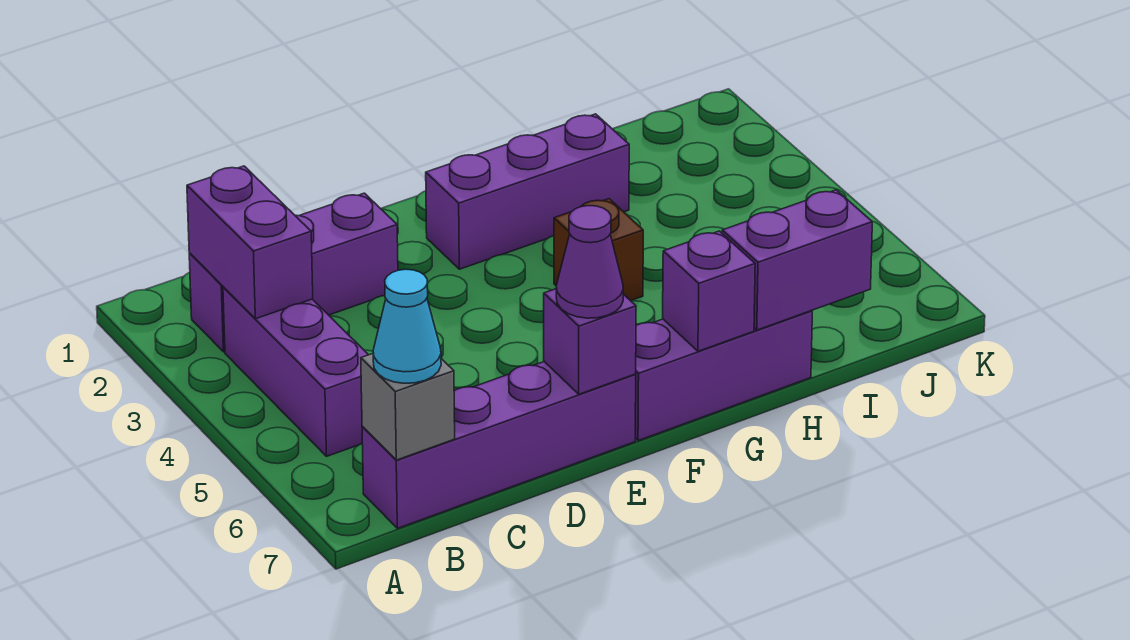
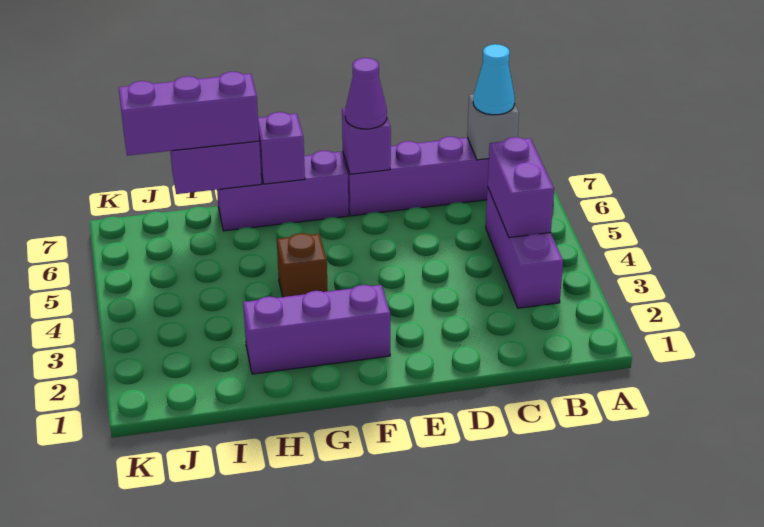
purple brick B2:D2 level 1 -> purple brick H7:J7 level 3
purple brick B2:B3 level 2 -> purple brick B4:B5 level 2

